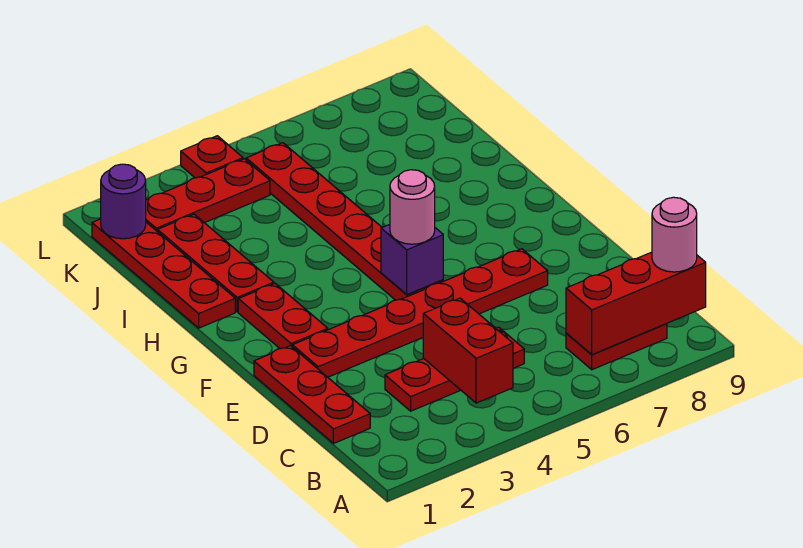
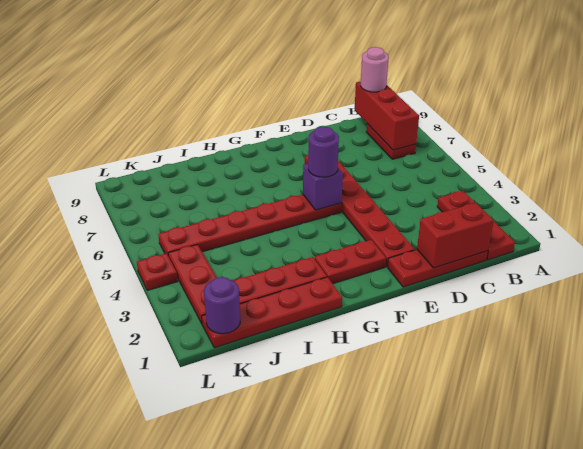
red brick B4:C4 level 2 -> red brick C1:D1 level 2
red plate C3:C5 level 1 -> red plate B1:B3 level 1
pink round brick F5 level 3 -> purple round brick F5 level 3

